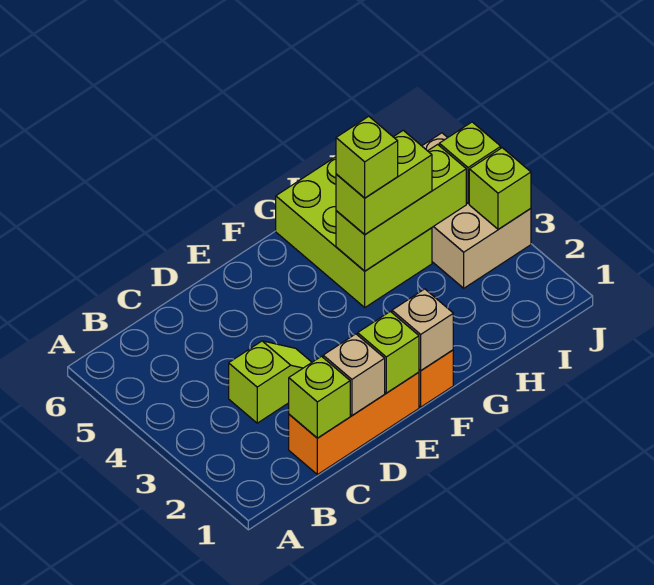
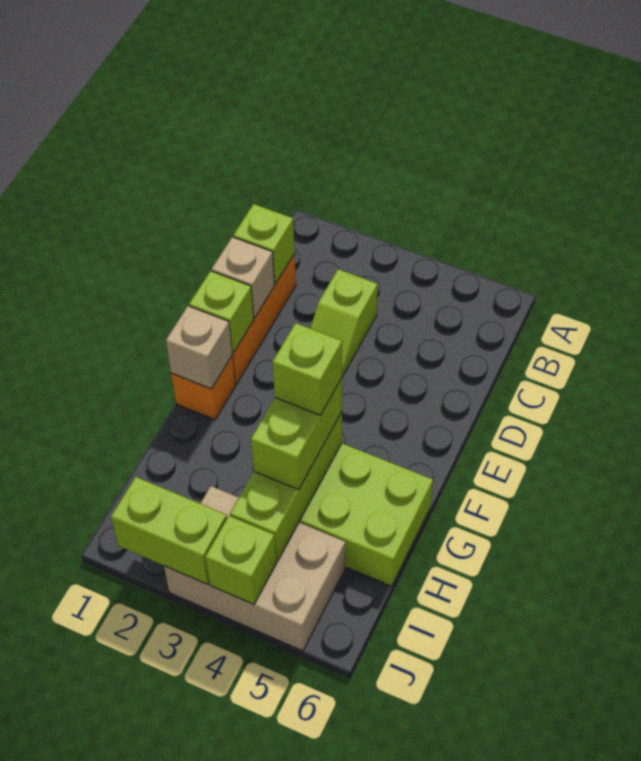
lime brick J3 level 2 -> lime brick J2:J3 level 2

